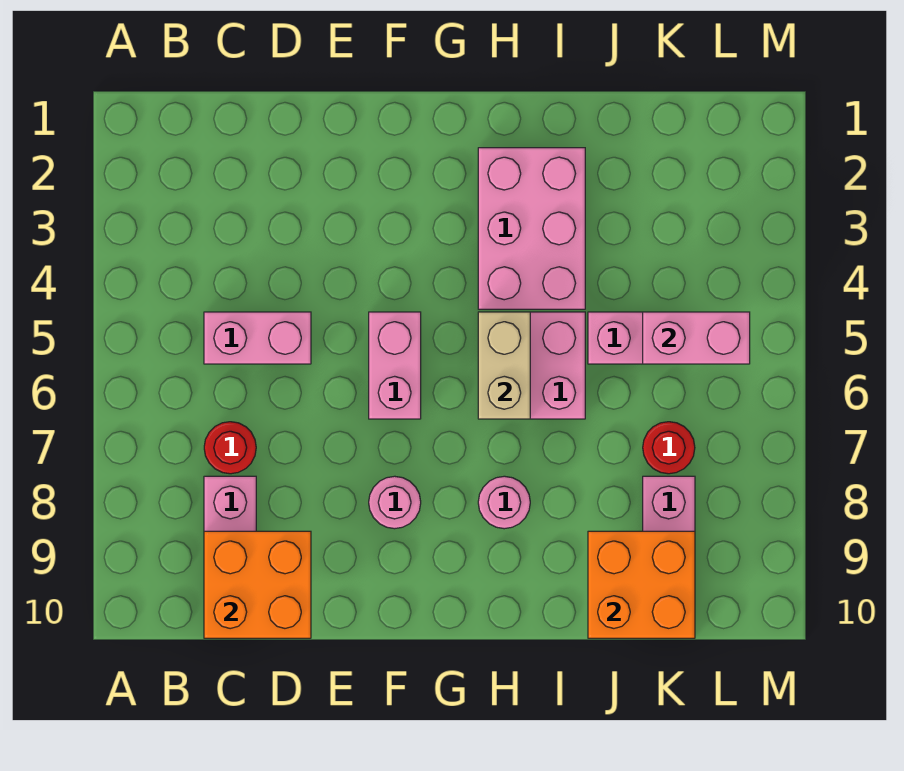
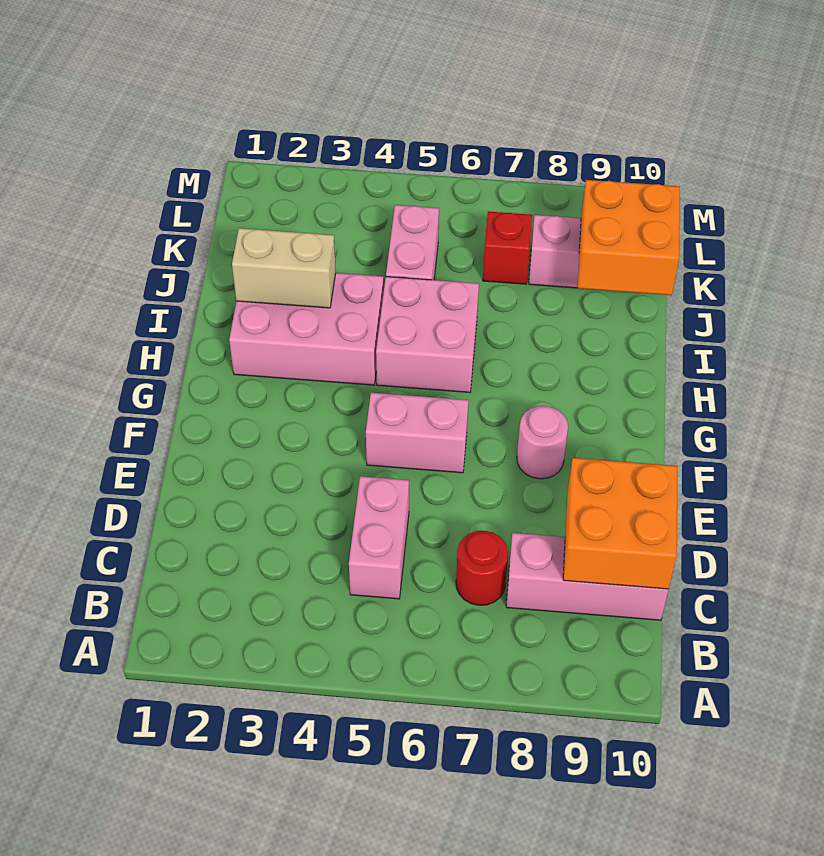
tan brick H5:H6 level 2 -> tan brick I2:I3 level 2
pink round brick H8 level 1 -> none
pink brick K5:L5 level 2 -> none
red round brick K7 level 1 -> red brick K7 level 1

